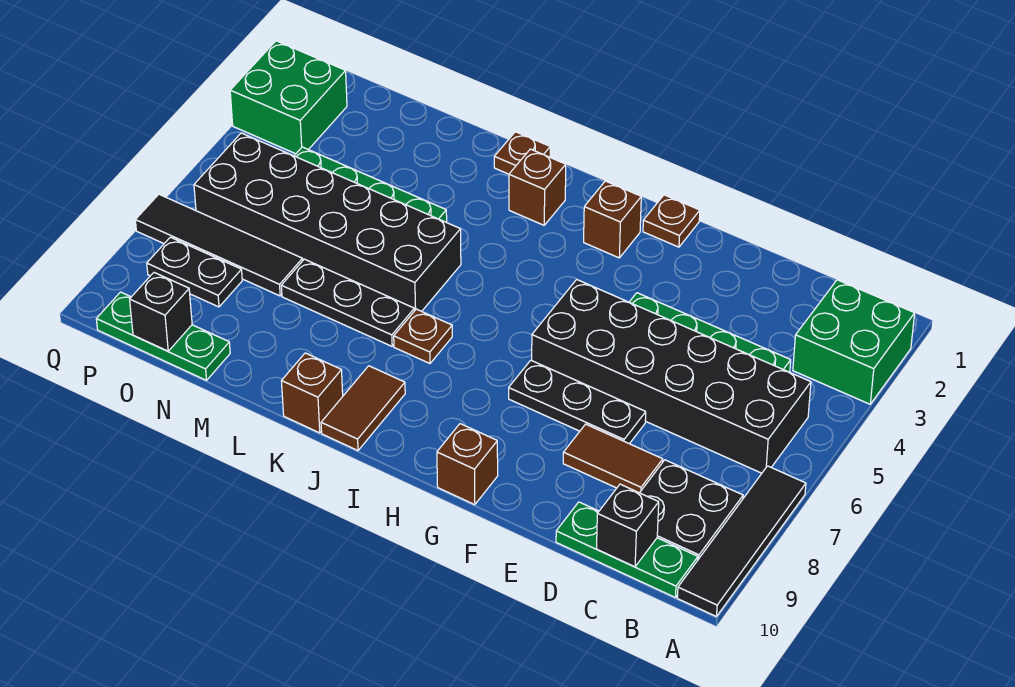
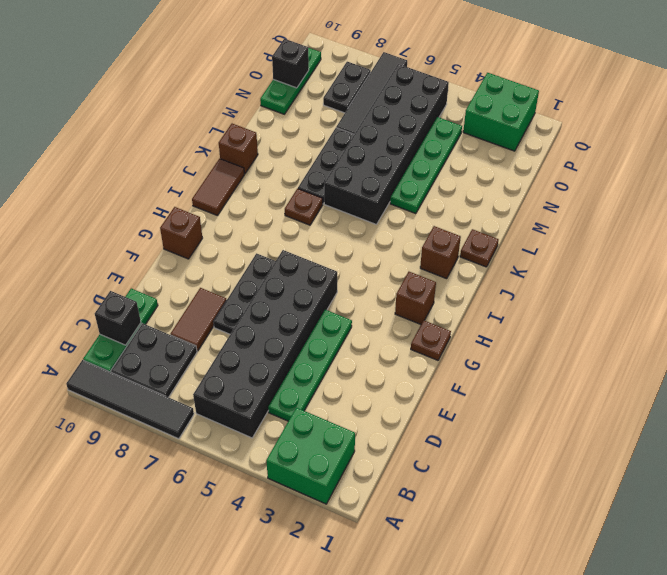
brown tile J9:J10 level 1 -> brown tile I10:J10 level 1

